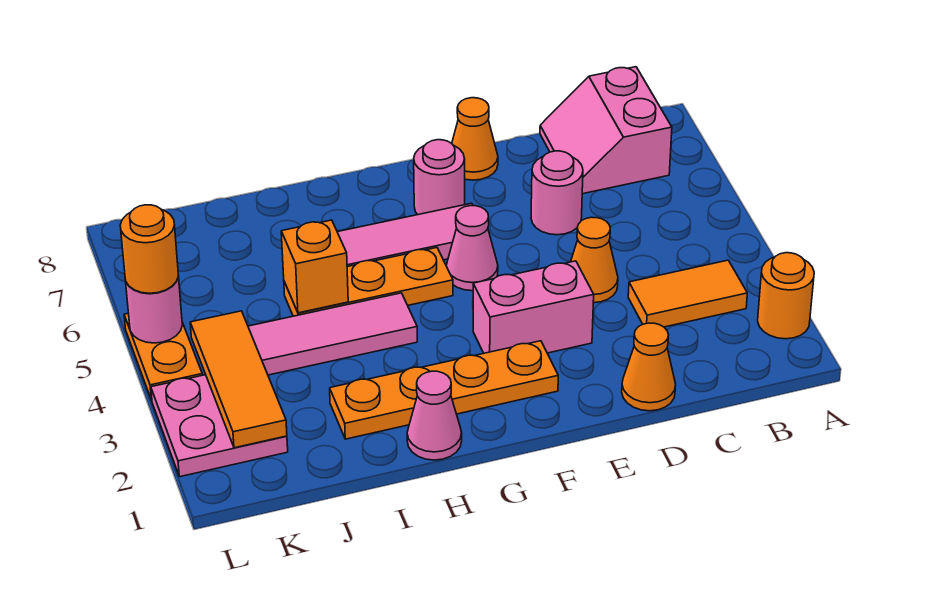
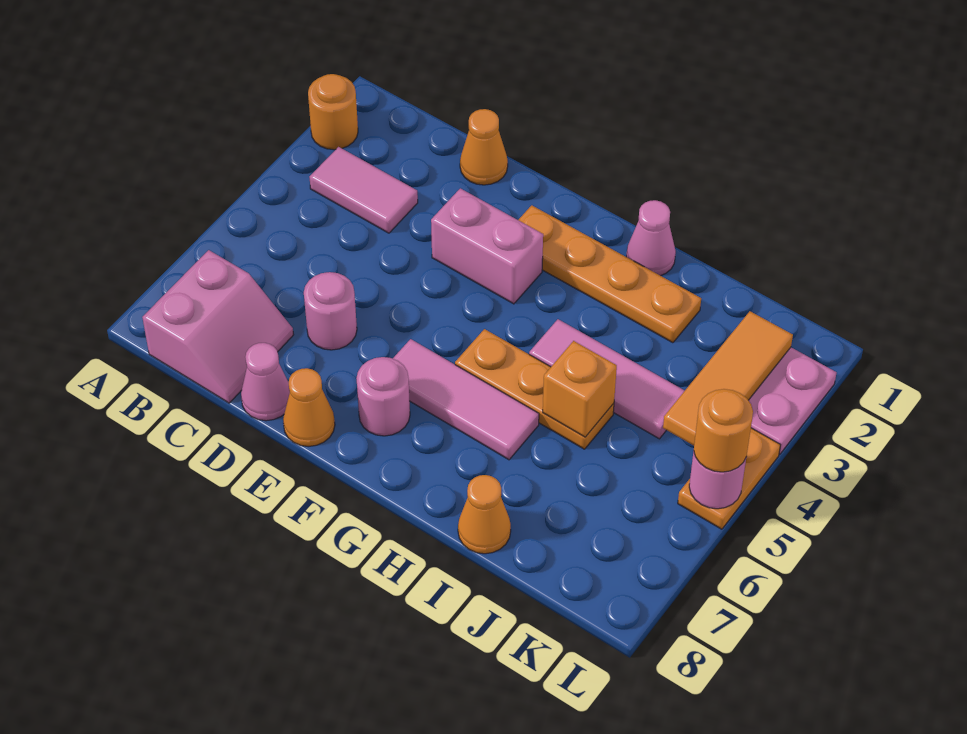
orange tile B3:C3 level 1 -> pink tile B3:C3 level 1
orange cone D4 level 1 -> orange cone I8 level 1
pink cone F5 level 1 -> pink cone D8 level 1

